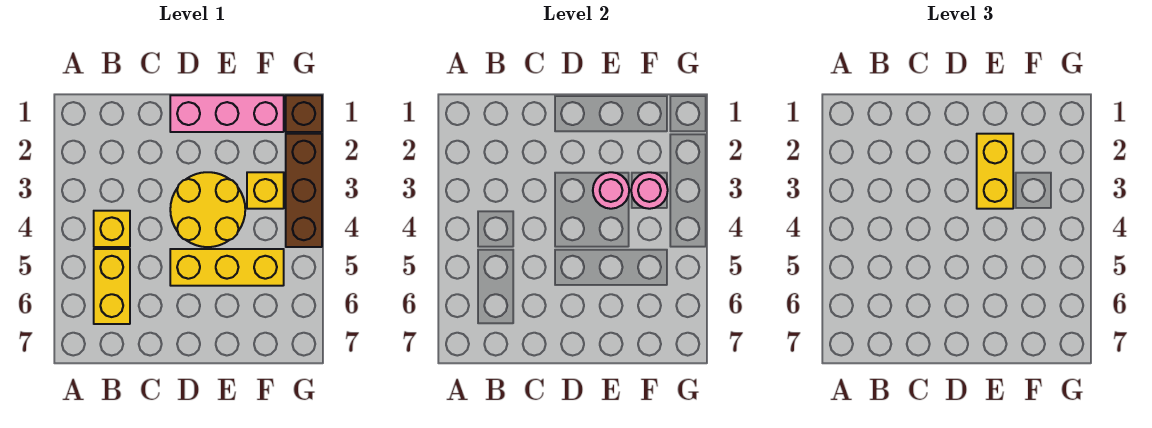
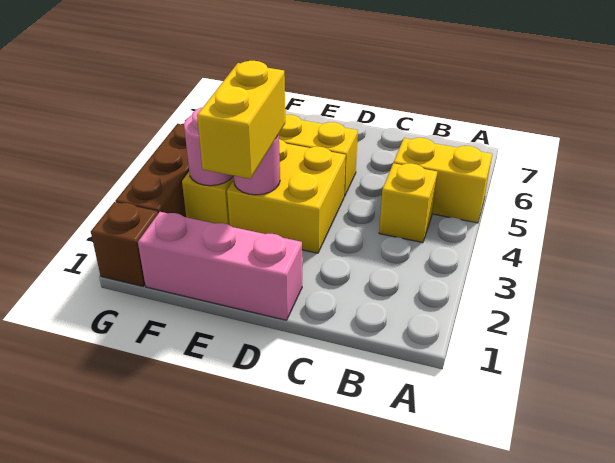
yellow brick B5:B6 level 1 -> yellow brick A5:B5 level 1
yellow round brick D3:E4 level 1 -> yellow brick D3:E4 level 1

